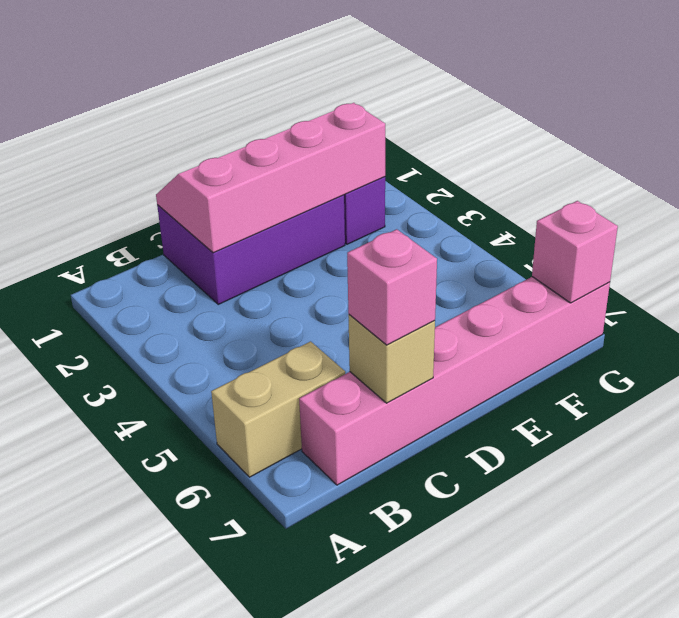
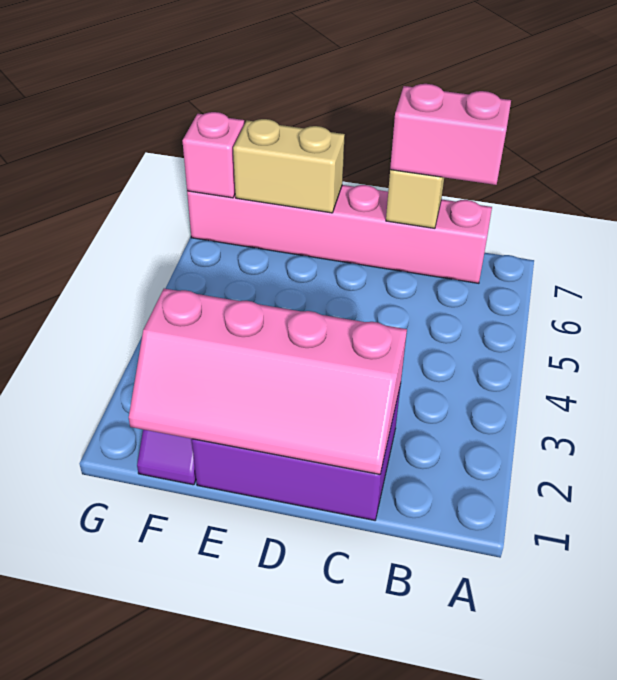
tan brick A6:B6 level 1 -> tan brick E7:F7 level 2
pink brick C7 level 3 -> pink brick B7:C7 level 3

